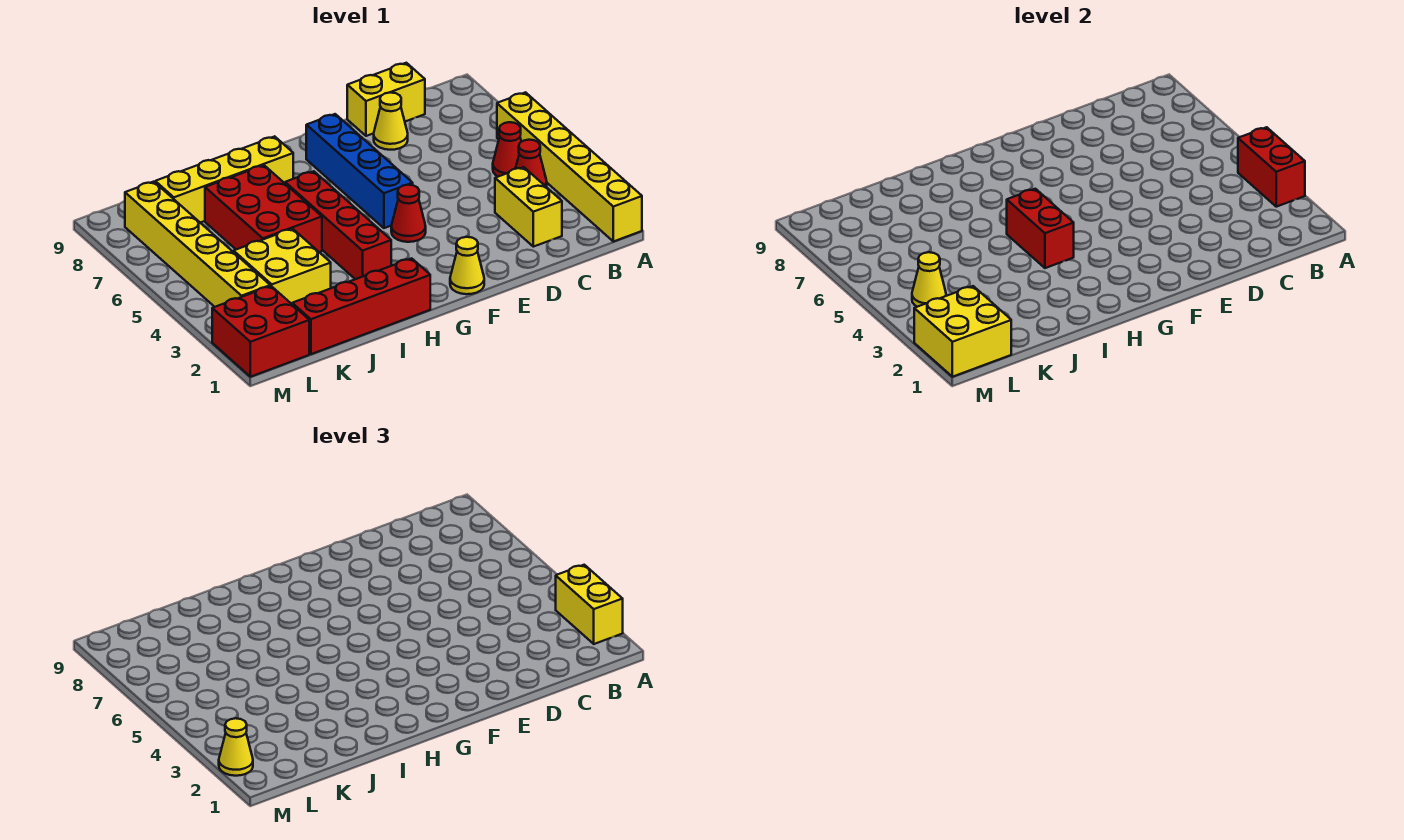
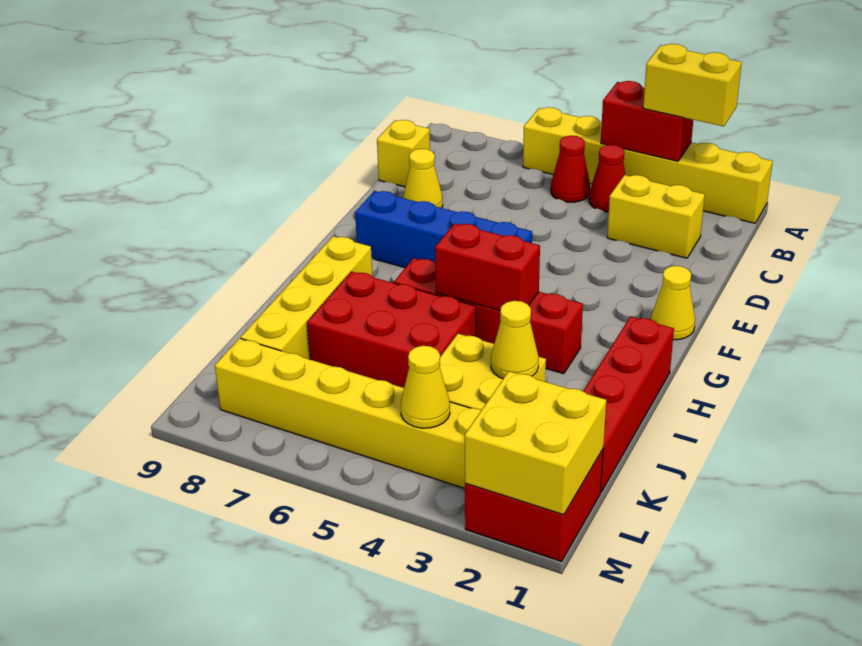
yellow brick C9:D9 level 1 -> yellow brick C9 level 1
red cone F4 level 1 -> none
yellow cone M2 level 3 -> yellow cone J3 level 2

